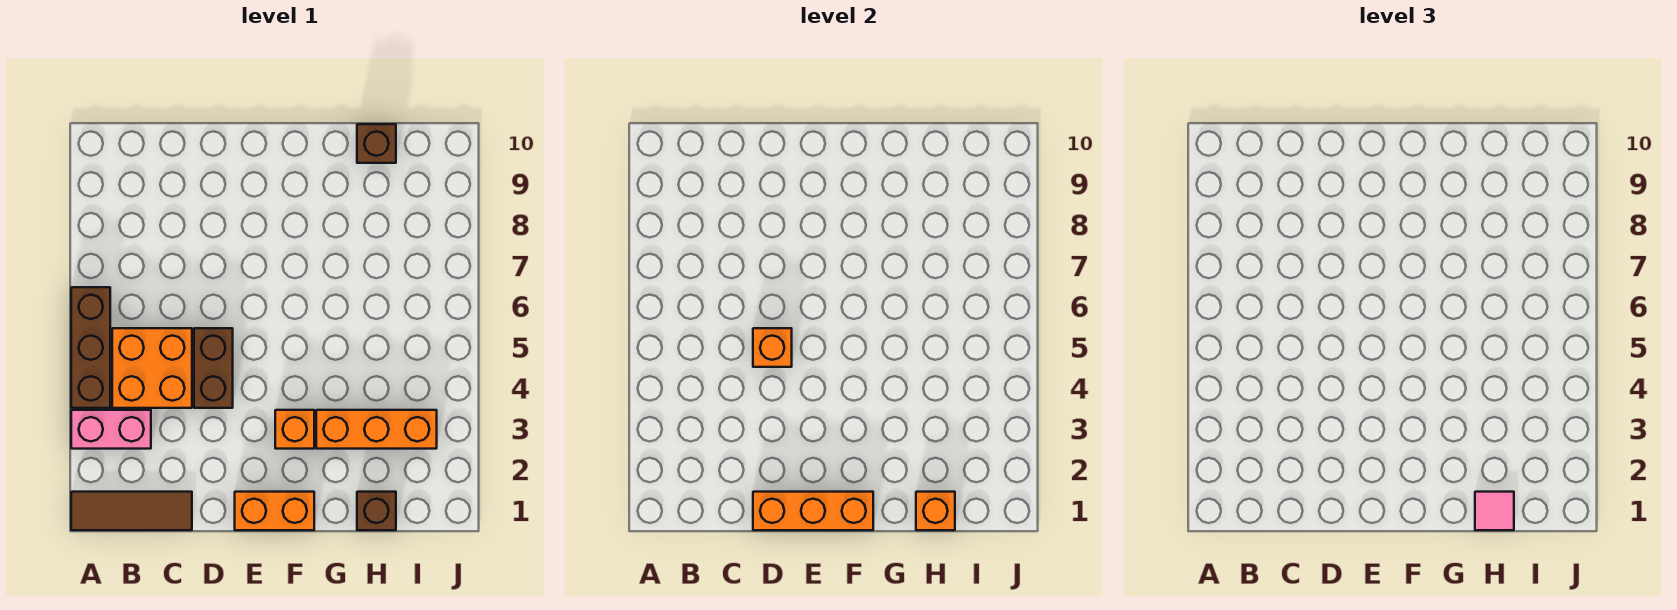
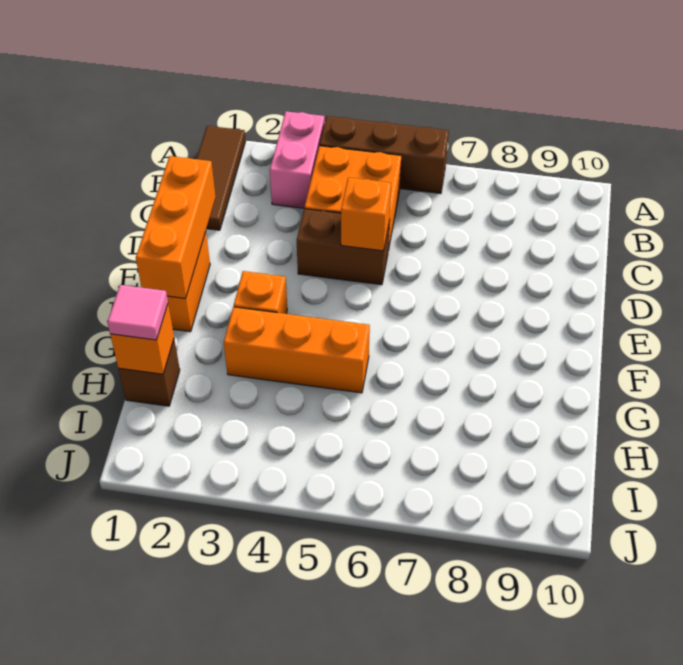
orange brick G3:I3 level 1 -> orange brick G3:G5 level 1
brown brick H10 level 1 -> none

